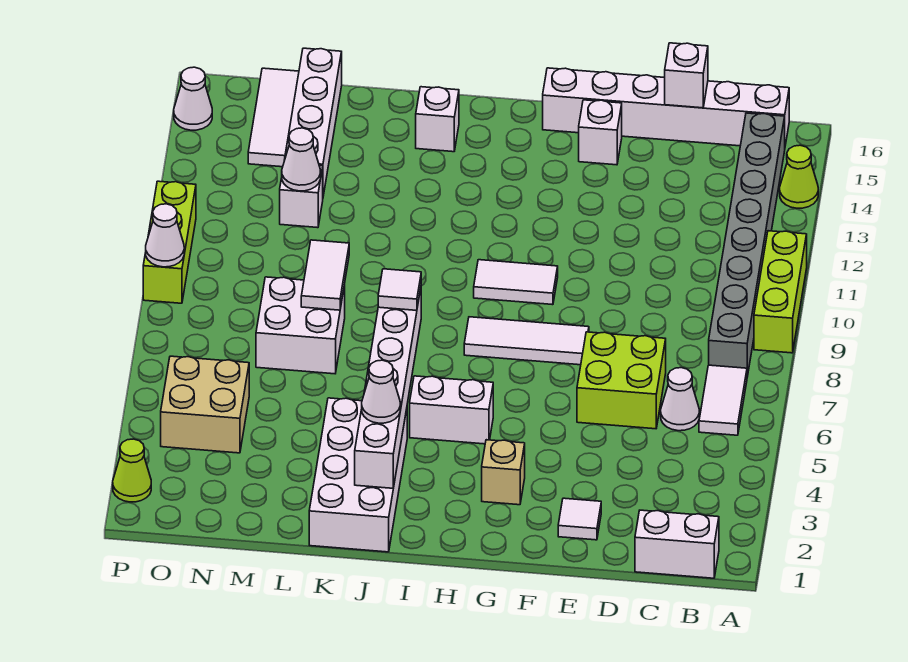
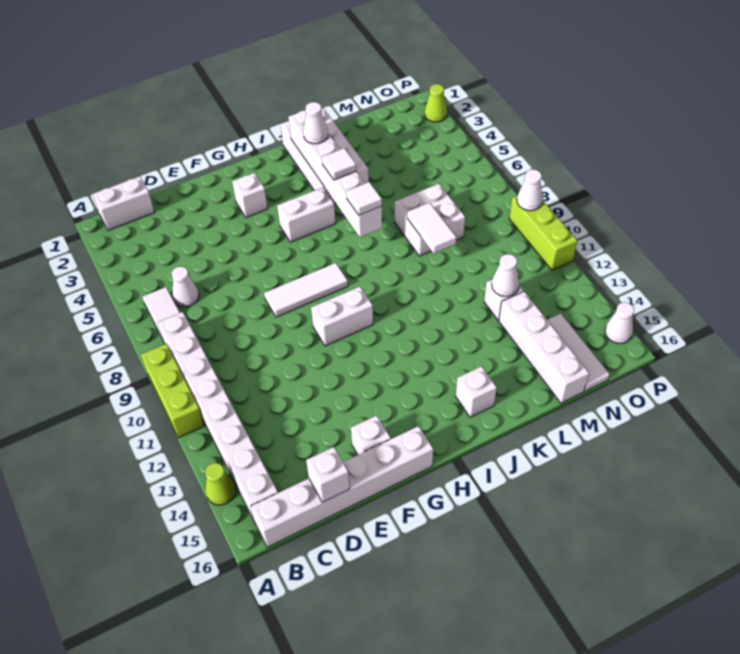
grey brick B8:B15 level 1 -> white brick B8:B15 level 1
lime brick D6:E7 level 1 -> none
white tile E2 level 1 -> white tile J5 level 3
tan brick G3 level 1 -> white brick G3 level 1
white tile G10:H10 level 1 -> white brick G10:H10 level 1
tan brick N4:O5 level 1 -> none

